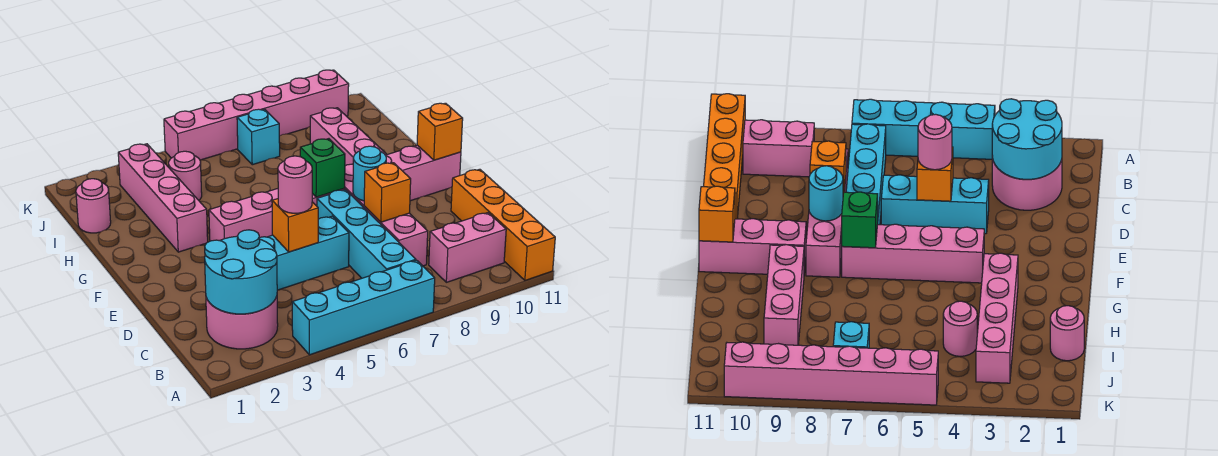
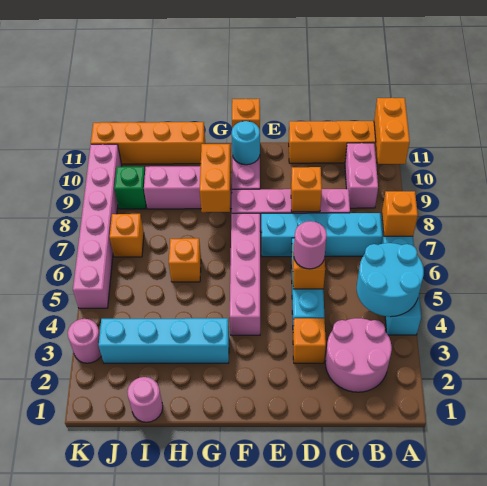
none -> orange brick A7 level 2
none -> orange brick A10:A11 level 2
cyan round brick B2:C3 level 2 -> cyan round brick A4:B5 level 2
none -> orange brick D3 level 1
cyan round brick E8 level 2 -> cyan round brick F10 level 2
green brick F7 level 2 -> green brick J9 level 1
pink brick G3:J3 level 1 -> cyan brick G3:J3 level 1
none -> orange brick G8:G9 level 2
none -> orange brick H6 level 1
none -> orange brick H11:K11 level 1
pink round brick I4 level 1 -> pink round brick K3 level 1
cyan brick J7 level 1 -> orange brick J7 level 1

